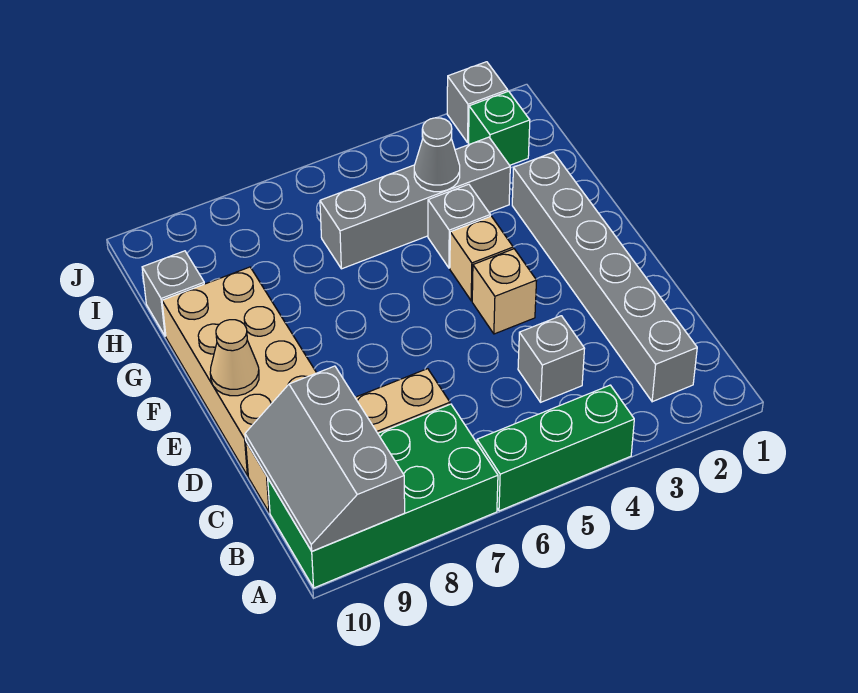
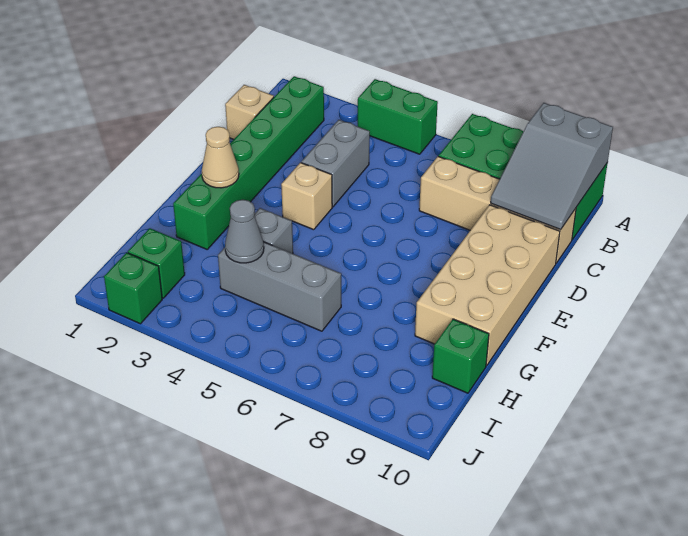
green brick A4:A6 level 1 -> green brick A4:A5 level 1
grey slope A9:C10 level 2 top 9 -> grey slope A9:C10 level 2 top A
grey brick B2:G2 level 1 -> green brick B2:G2 level 1
grey brick C4 level 1 -> grey brick C4:D4 level 1
tan cone E10 level 2 -> tan cone F2 level 2
tan brick F4 level 1 -> tan brick C1 level 1
grey brick H3:H6 level 1 -> grey brick H4:H6 level 1
grey brick H10 level 1 -> green brick H10 level 1
grey brick J2 level 1 -> green brick J2 level 1

